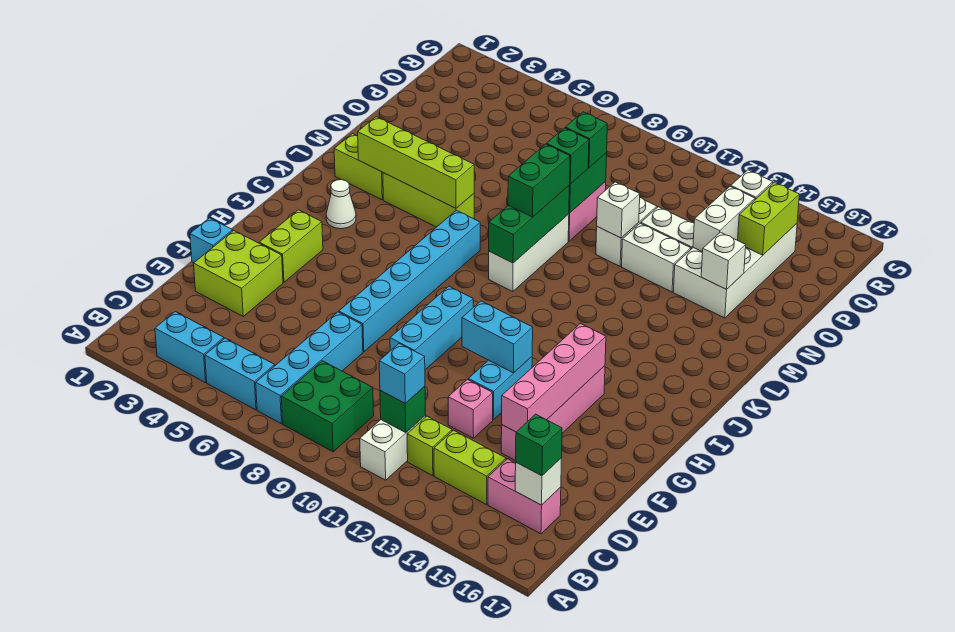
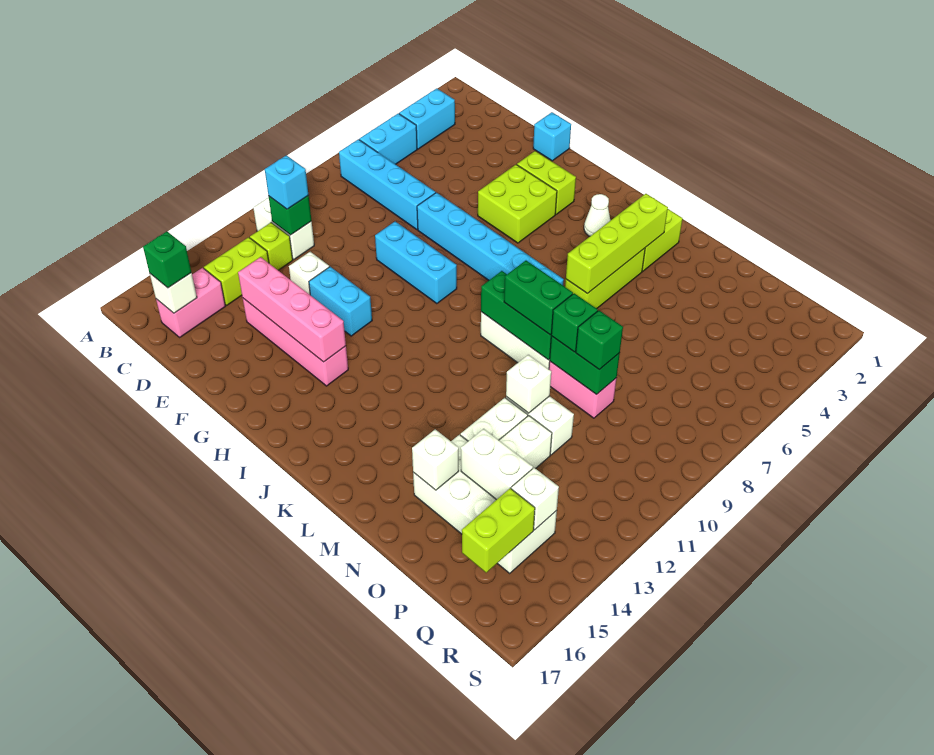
green brick B8:C9 level 1 -> none
lime brick E2:F3 level 1 -> lime brick G4:H5 level 1
pink brick E12 level 1 -> white brick E12 level 1
cyan brick G11:G12 level 2 -> none
lime brick P15:Q15 level 2 -> lime brick Q15:Q16 level 2

